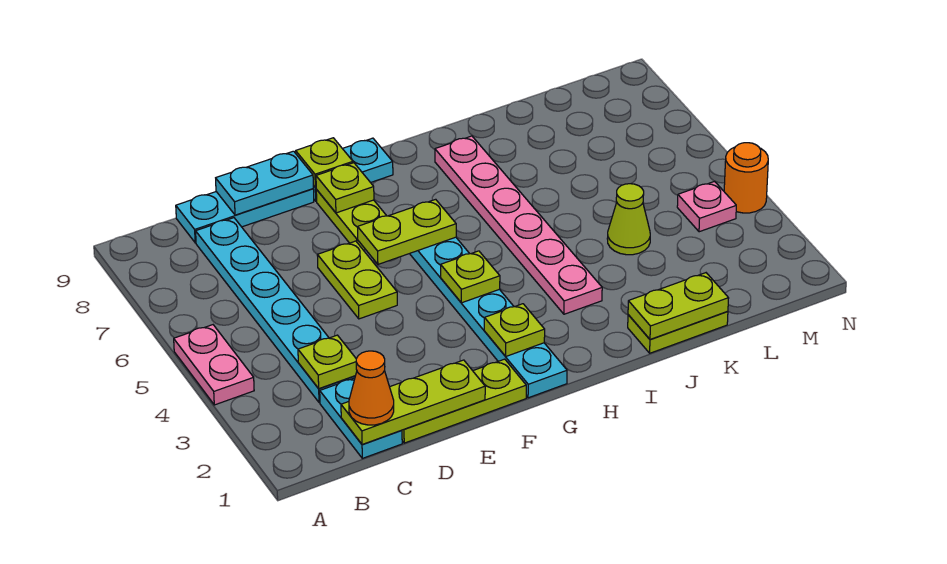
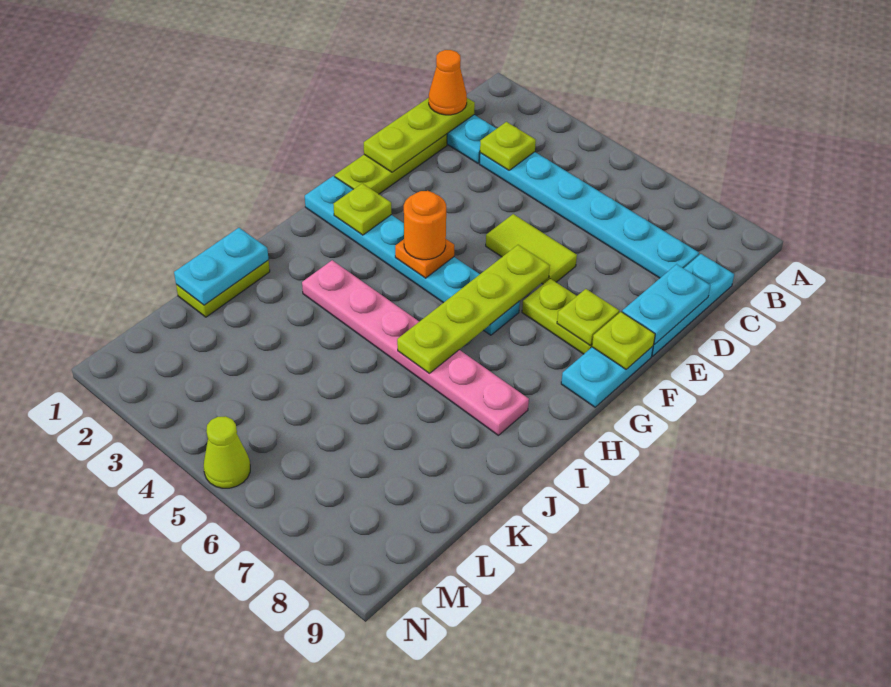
pink plate A4:A5 level 1 -> none
lime plate E5:E6 level 1 -> lime tile E5:E6 level 1
lime plate F6:G6 level 2 -> lime plate F6:I6 level 2
lime plate G4 level 2 -> orange plate G4 level 2
lime plate J1:K1 level 2 -> cyan plate J1:K1 level 2
lime cone K4 level 1 -> lime cone N5 level 1
pink plate M4 level 1 -> none
orange round brick N4 level 1 -> orange round brick G4 level 3

